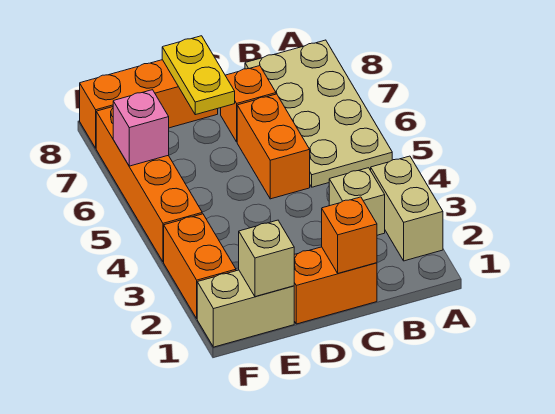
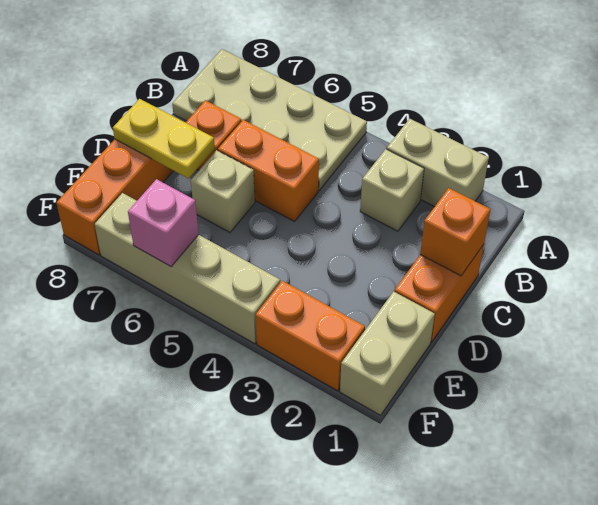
tan brick E1 level 2 -> tan brick D6 level 1
orange brick F4:F7 level 1 -> tan brick F4:F7 level 1

